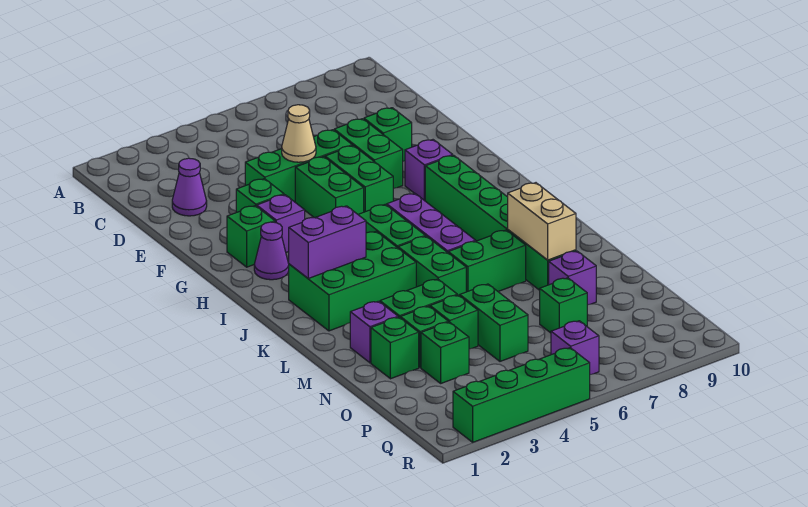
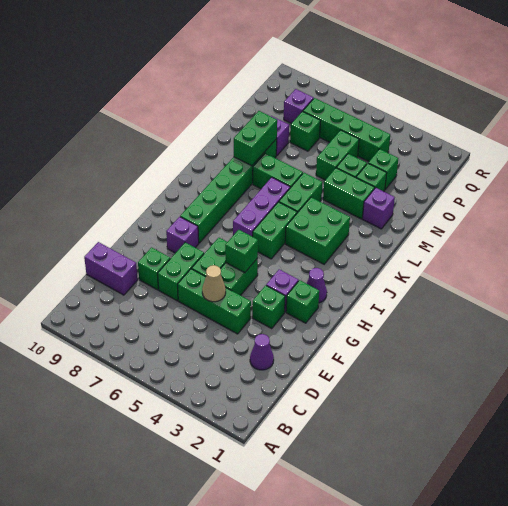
green brick J2:K4 level 1 -> green brick J3:K4 level 1
purple brick J2:J3 level 2 -> purple brick D9:D10 level 1
tan brick L8:M8 level 2 -> green brick L8:M8 level 2
green brick N2 level 1 -> green brick G5 level 2
purple brick Q6 level 1 -> purple brick P8 level 1
green brick R2:R5 level 1 -> green brick P4:P7 level 1

